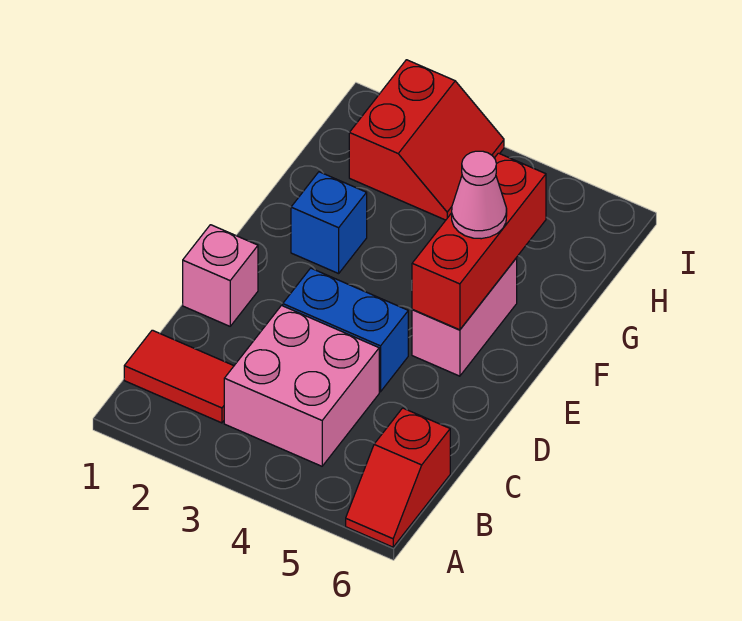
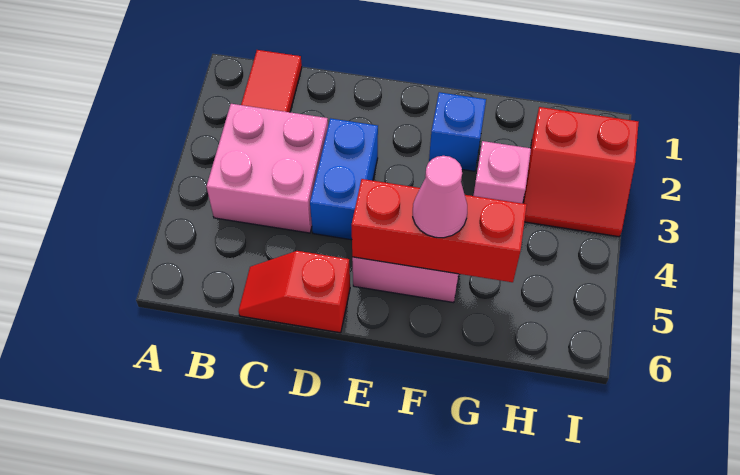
red slope A6:B6 level 1 top B -> red slope C6:D6 level 1 top D
pink brick D1 level 1 -> pink brick G3 level 1

